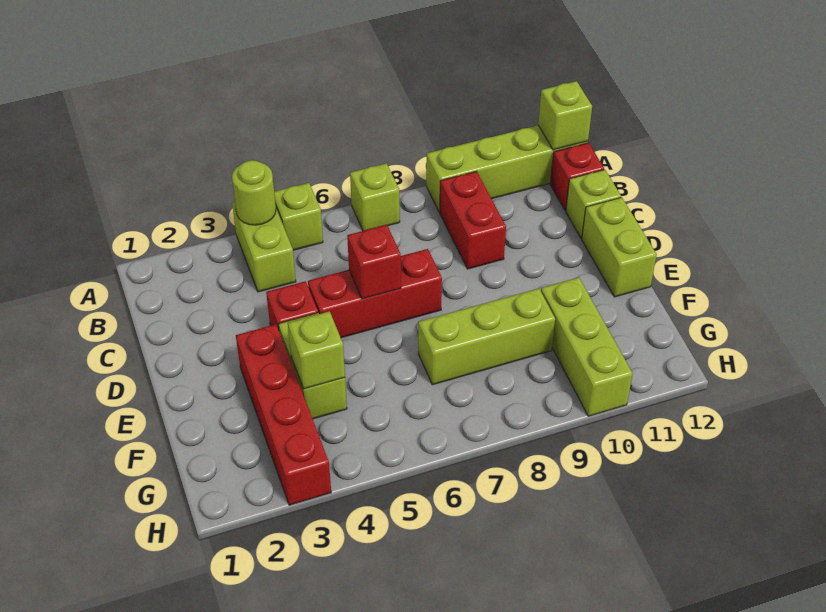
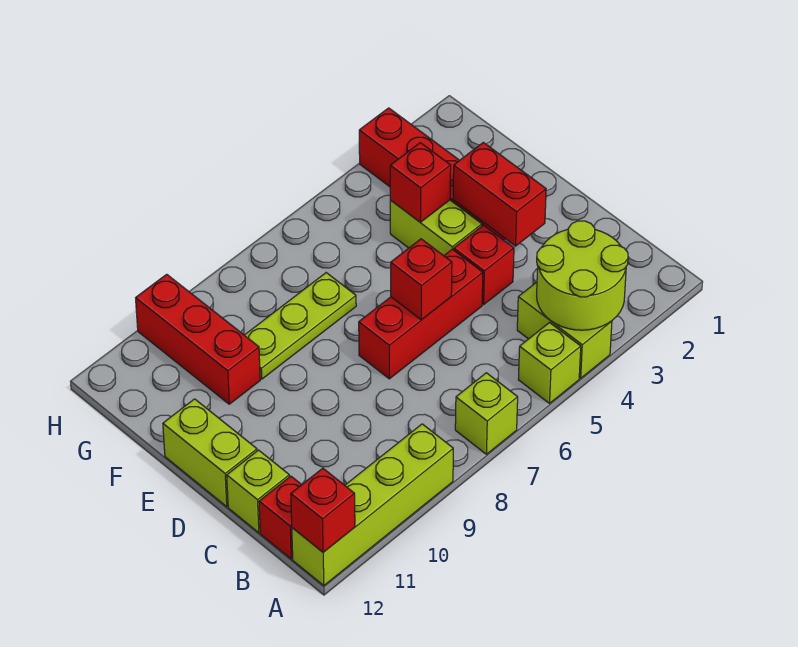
lime round brick A4 level 2 -> lime round brick A3:B4 level 2
lime brick A12 level 2 -> red brick A12 level 2
red brick B9:C9 level 1 -> red brick D3:E3 level 2
lime brick F4 level 2 -> red brick F4 level 2
lime brick F7:F9 level 1 -> lime plate F7:F9 level 1
lime brick F10:H10 level 1 -> red brick F10:H10 level 1

